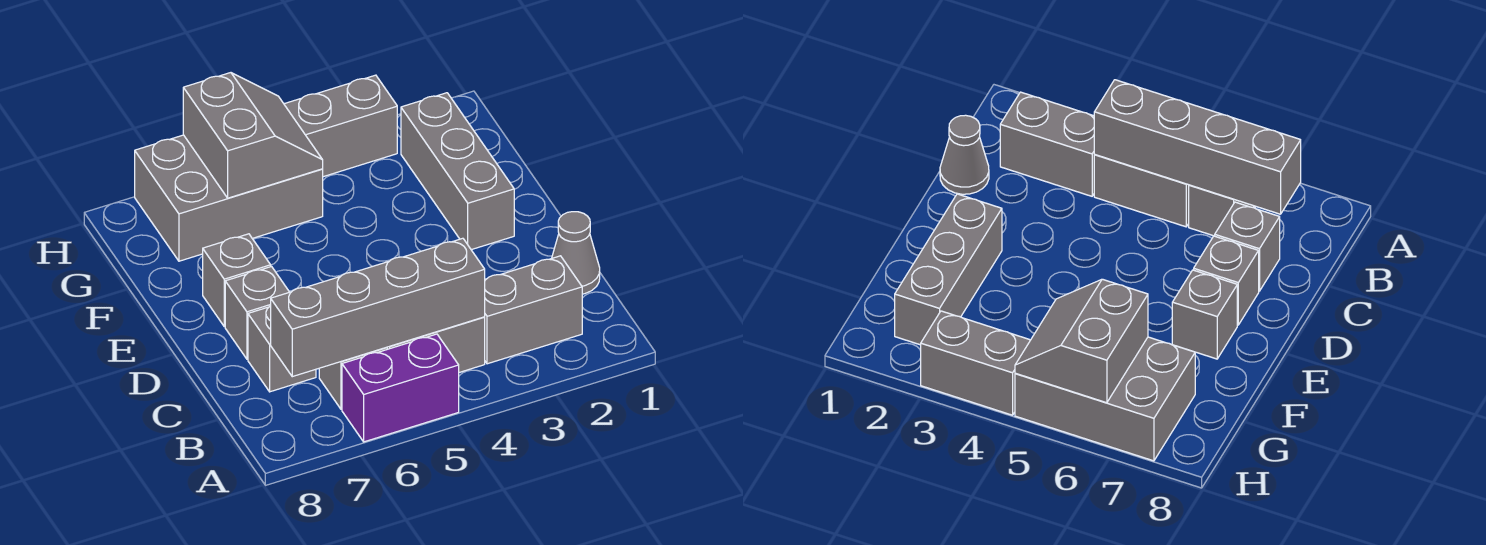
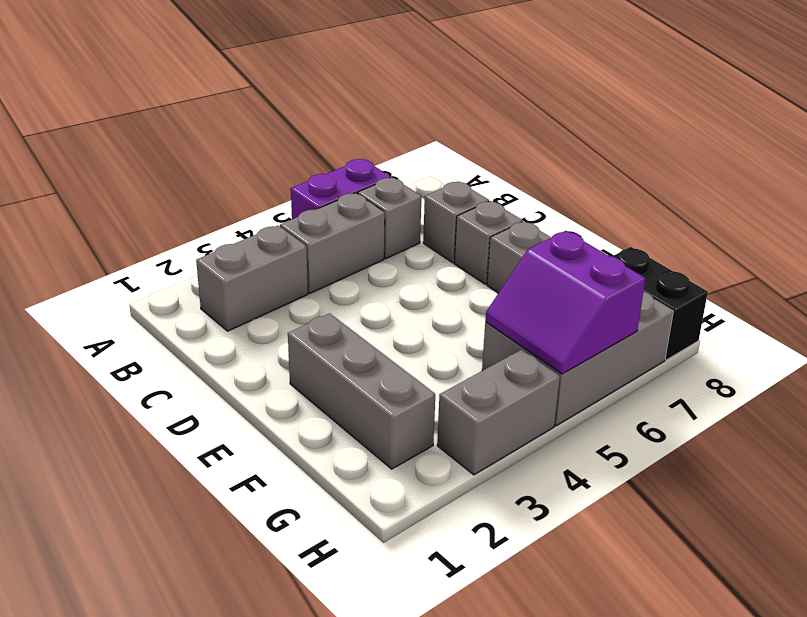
grey brick B4:B7 level 2 -> none
grey cone C1 level 1 -> none
grey slope G5:H6 level 2 top 6 -> purple slope G5:H6 level 2 top 6
none -> black brick G8:H8 level 1

